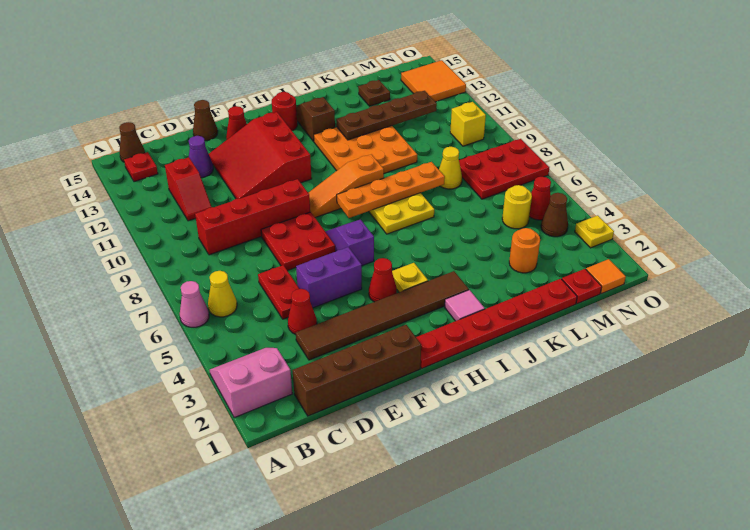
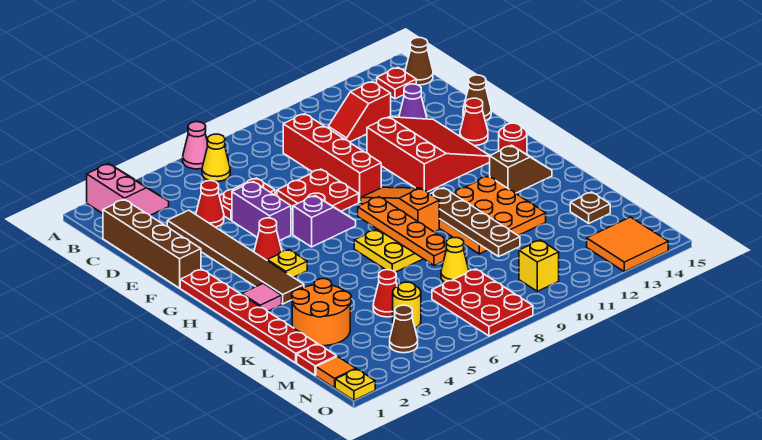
red slope E11:G13 level 1 top G -> red slope E11:G13 level 1 top 11
brown plate J12:M12 level 2 -> brown plate I10:L10 level 2
orange round brick L3 level 1 -> orange round brick K2:L3 level 1
red cone N5 level 1 -> red cone L5 level 1
yellow plate O3 level 1 -> yellow plate O1 level 1

